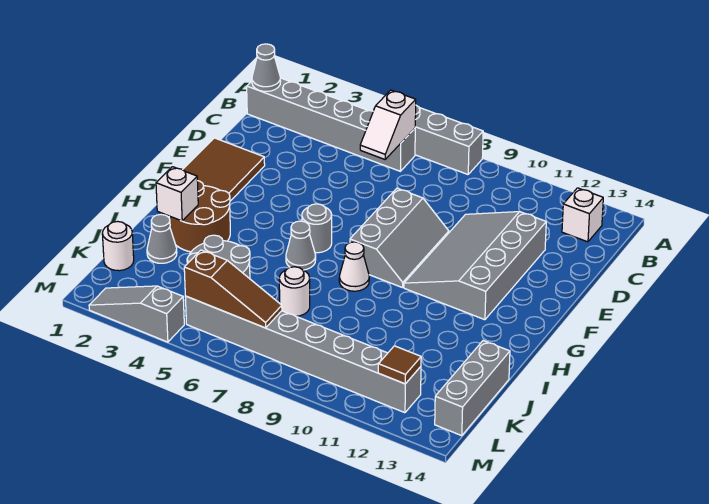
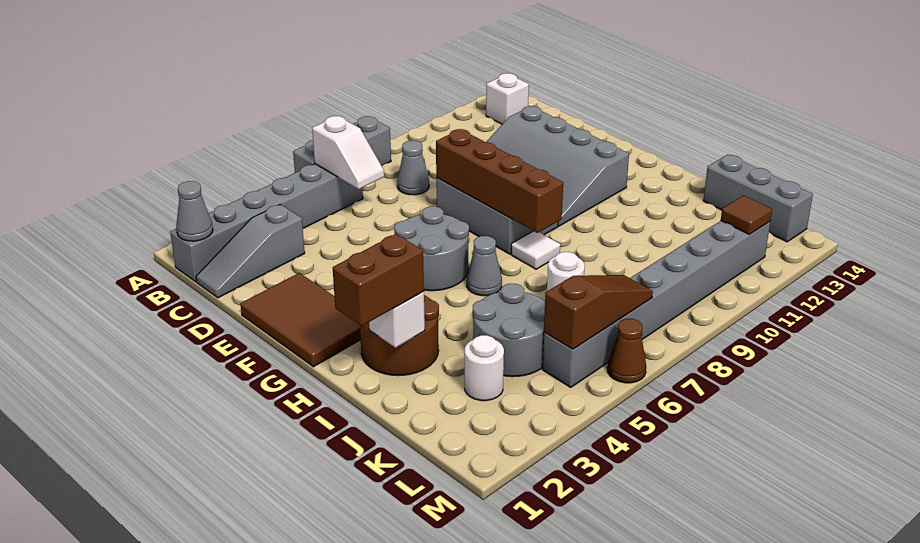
none -> brown brick E8:H8 level 2
grey round brick G6 level 1 -> grey round brick F5:G6 level 1
white cone H8 level 1 -> white tile H8 level 1
none -> brown brick I1:I2 level 3
grey cone J2 level 1 -> grey cone C8 level 1
white round brick K1 level 1 -> white round brick K3 level 1
grey slope M2:M4 level 1 top 4 -> grey slope C1:C3 level 1 top 3
none -> brown cone M6 level 1

